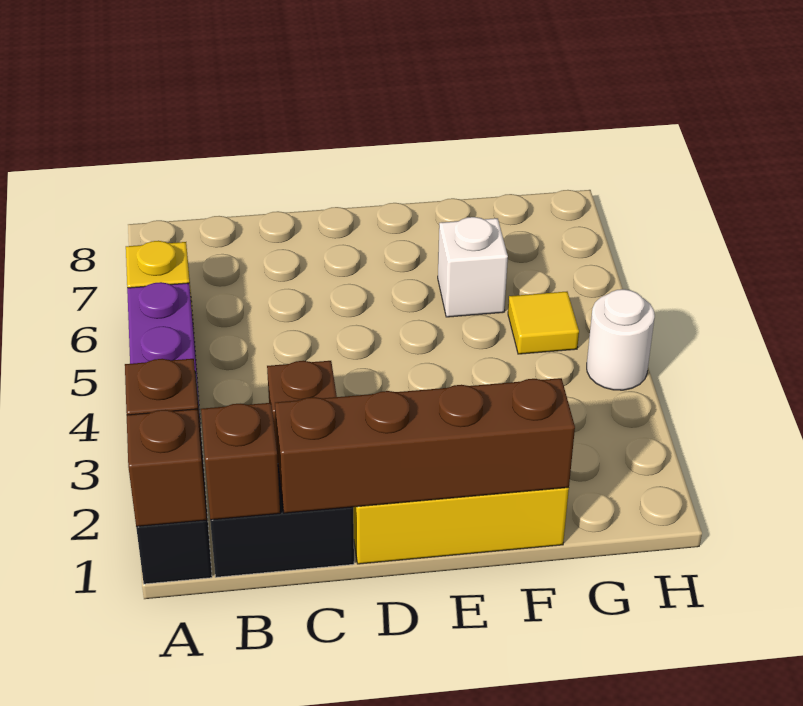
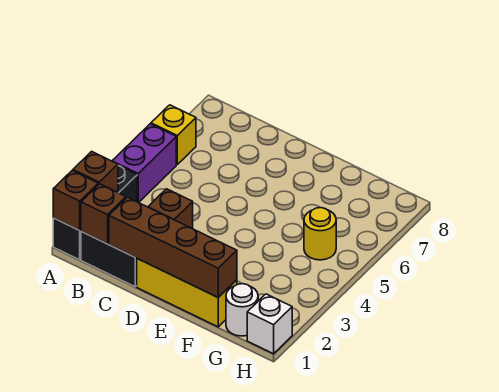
white brick F6 level 1 -> white brick H1 level 1
yellow tile G5 level 1 -> yellow round brick G5 level 1
white round brick H4 level 1 -> white round brick G1 level 1

